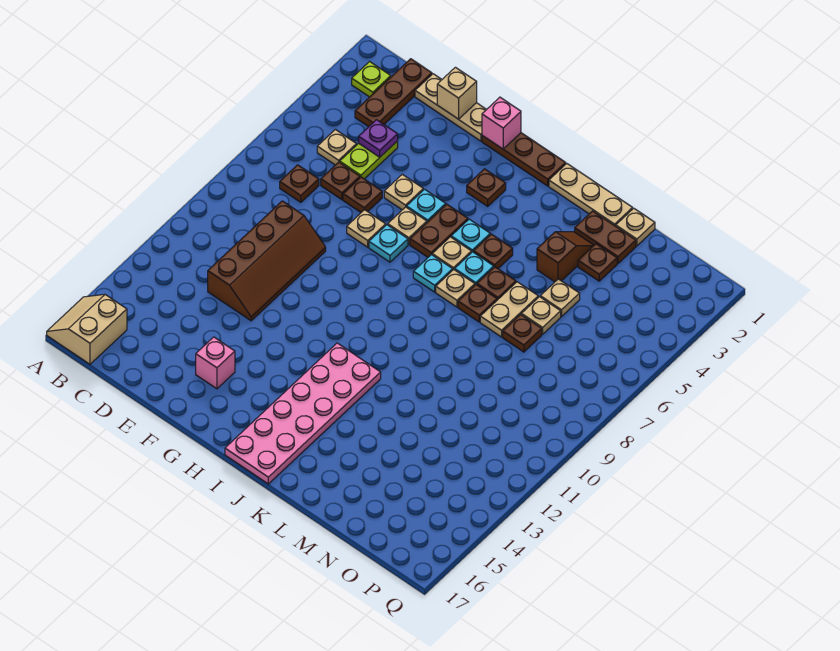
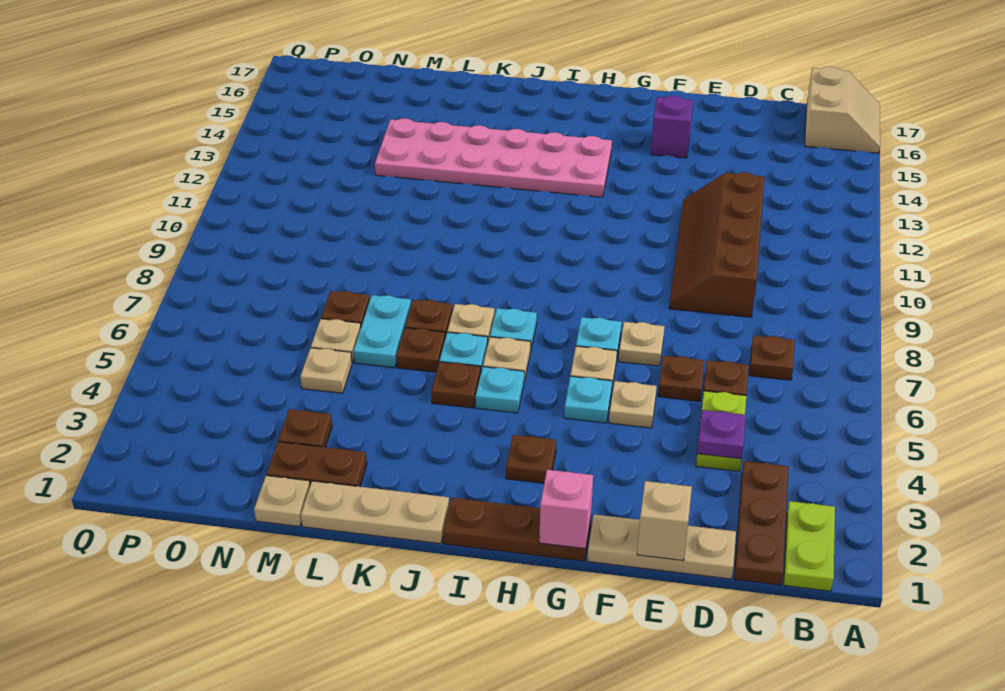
lime plate B2 level 1 -> lime plate B1:B2 level 1
tan plate C5 level 1 -> none
pink brick F15 level 1 -> purple brick F15 level 1
brown plate H5:H6 level 1 -> none
pink plate I12:J17 level 1 -> pink plate H13:M14 level 1
brown slope L3:L4 level 1 top 4 -> none
tan plate L6:L7 level 1 -> cyan plate L6:L7 level 1

